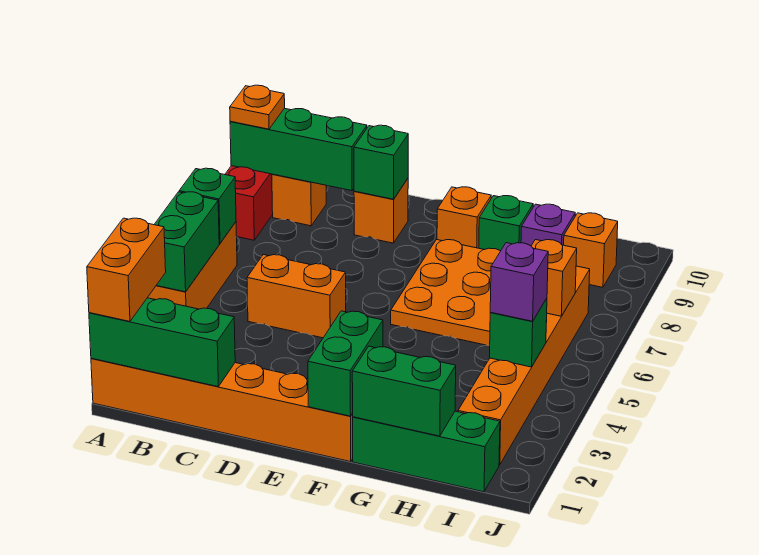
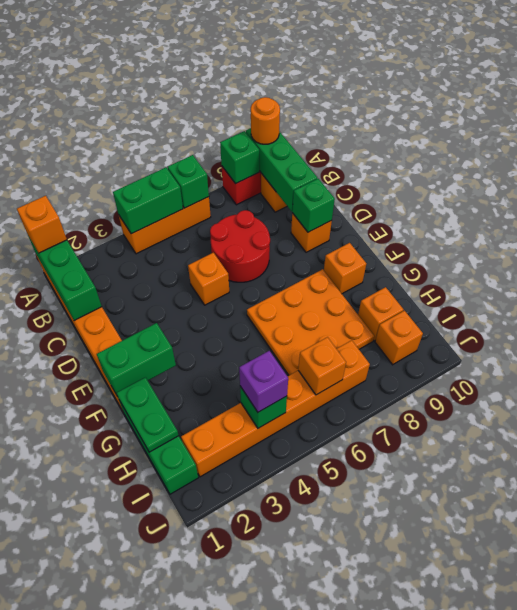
orange brick A1:A2 level 3 -> orange brick A1 level 3
orange plate A9 level 3 -> orange round brick A9 level 3
orange brick C5:D5 level 1 -> orange brick D5 level 1
none -> red round brick C6:D7 level 1
green brick G1:H1 level 2 -> green plate G1:H1 level 2
green brick G9 level 1 -> green brick A8 level 2
purple brick H9 level 1 -> orange brick H9 level 1

